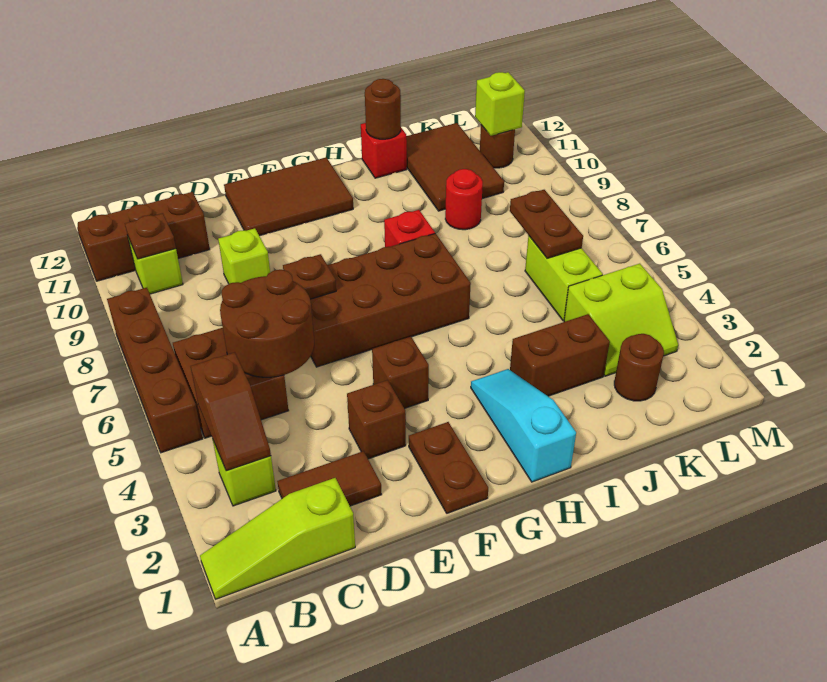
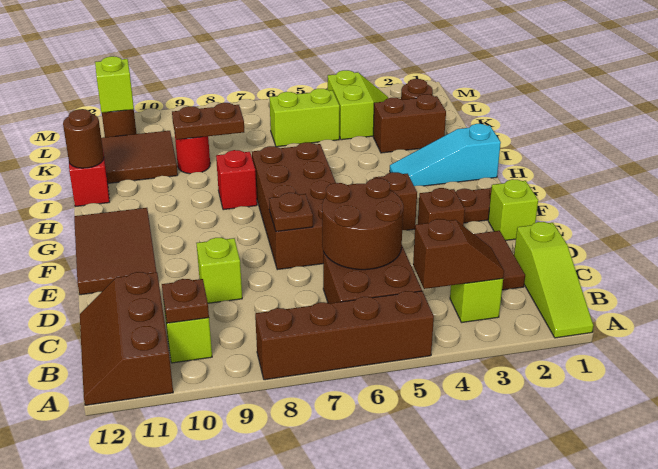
none -> lime brick E1 level 1
brown brick I3:J3 level 1 -> brown brick J2:J3 level 1
brown plate K6:K7 level 2 -> brown plate J8:J9 level 2

